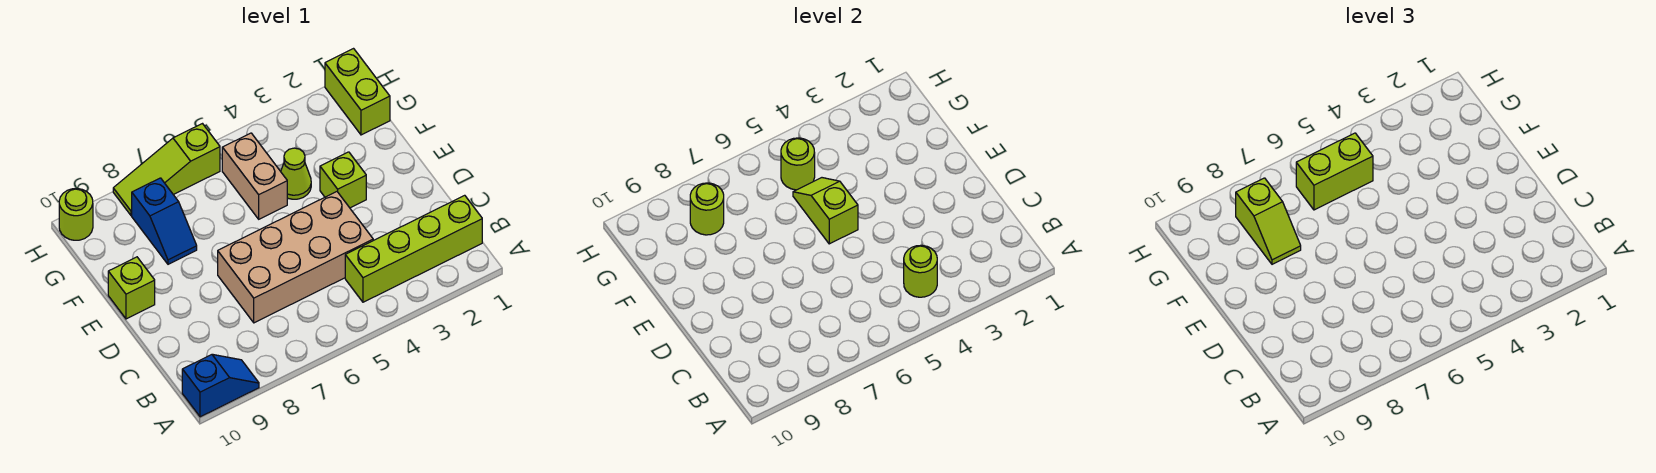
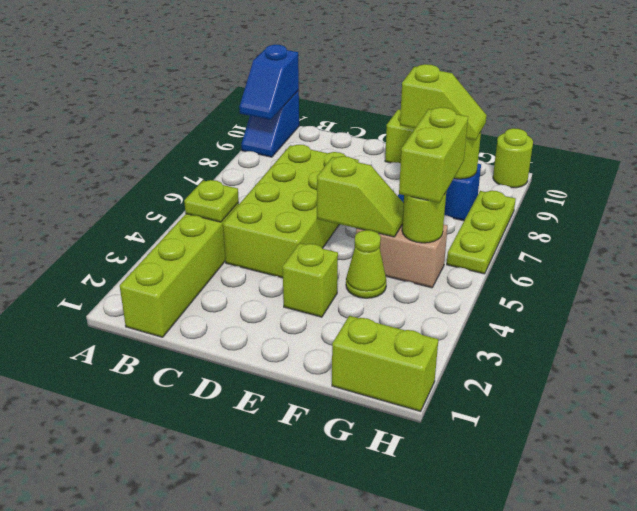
none -> blue slope A9:A10 level 2 top 10
lime round brick B4 level 2 -> lime plate B4 level 2
tan brick C4:D7 level 1 -> lime brick C4:D7 level 1
lime slope F8:G8 level 3 top G -> lime slope F8:G8 level 3 top F
lime slope H6:H8 level 1 top 6 -> lime plate H6:H8 level 1

